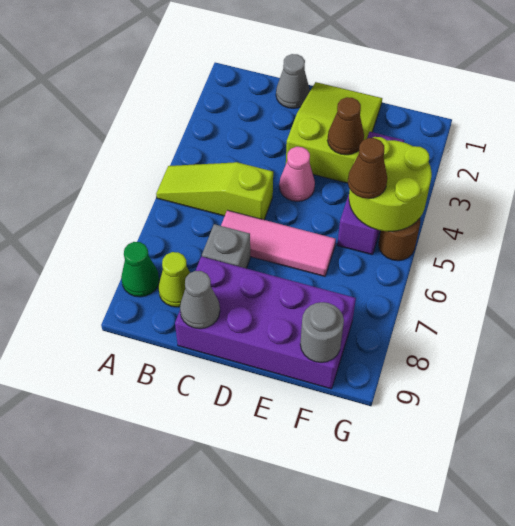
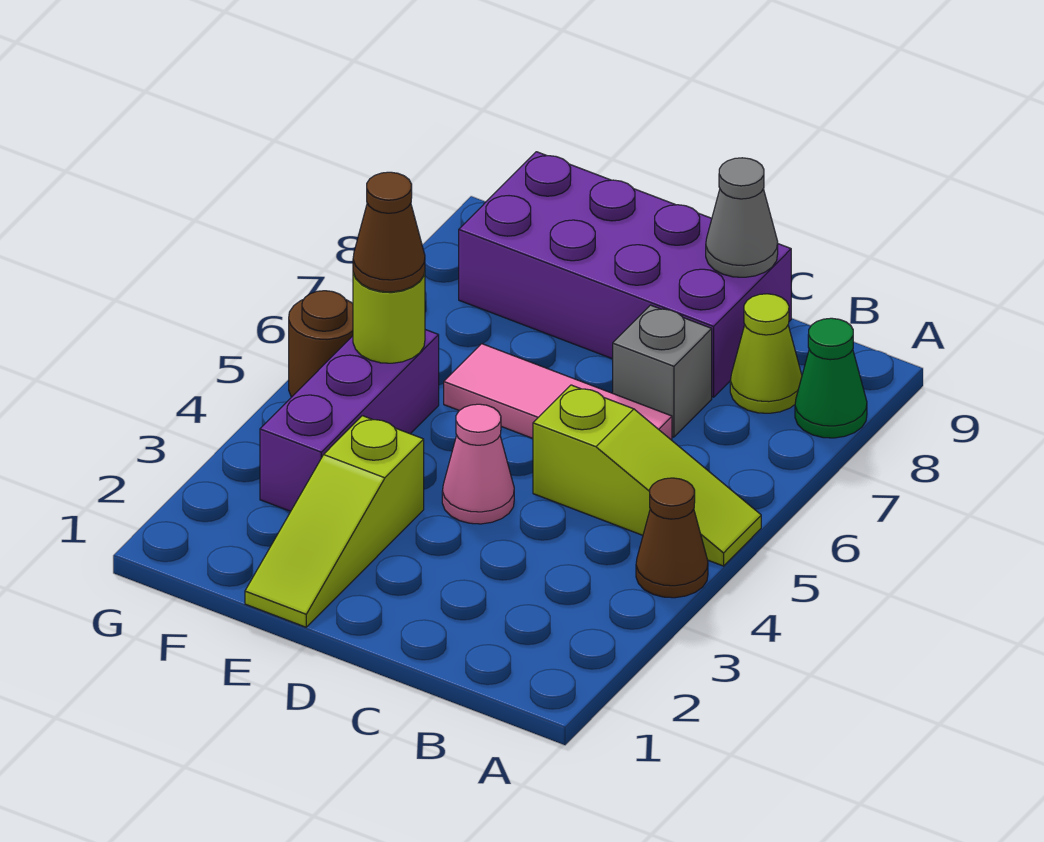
grey cone C1 level 1 -> none
lime slope D1:E3 level 1 top 3 -> lime slope E1:E3 level 1 top 3
brown cone E3 level 2 -> brown cone A4 level 1
lime round brick F4:G5 level 2 -> lime round brick F5 level 2
grey round brick F9 level 2 -> none

